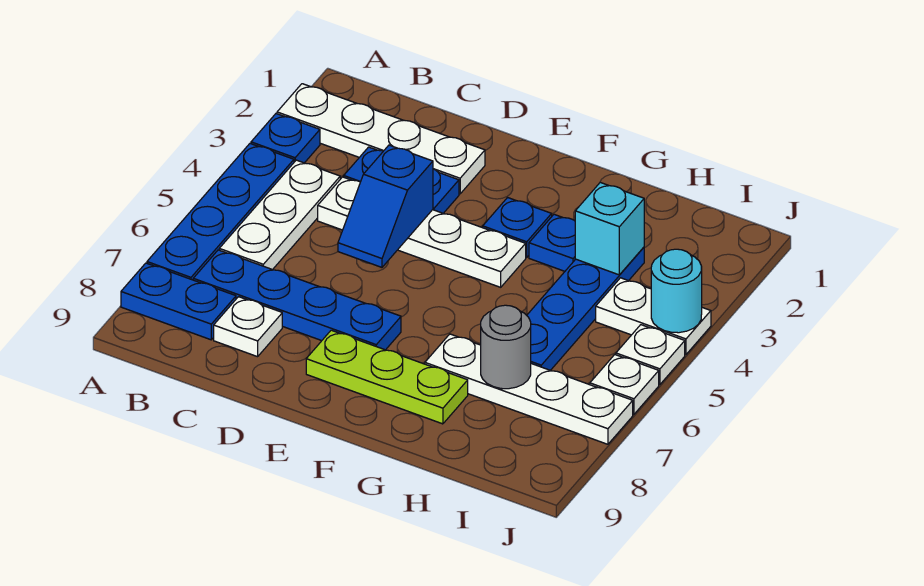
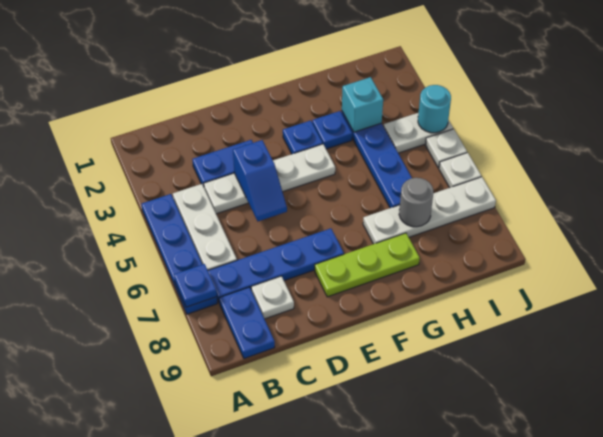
white plate A2:D2 level 1 -> none
blue plate A3 level 1 -> blue plate A7 level 2
blue plate A8:B8 level 1 -> blue plate B8:B9 level 1

